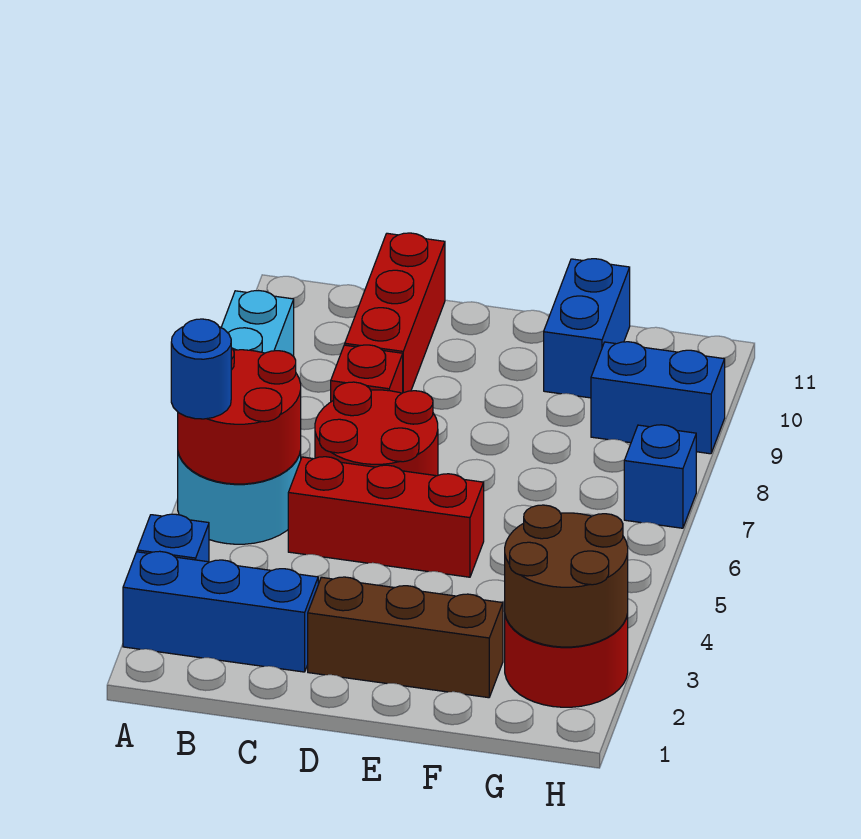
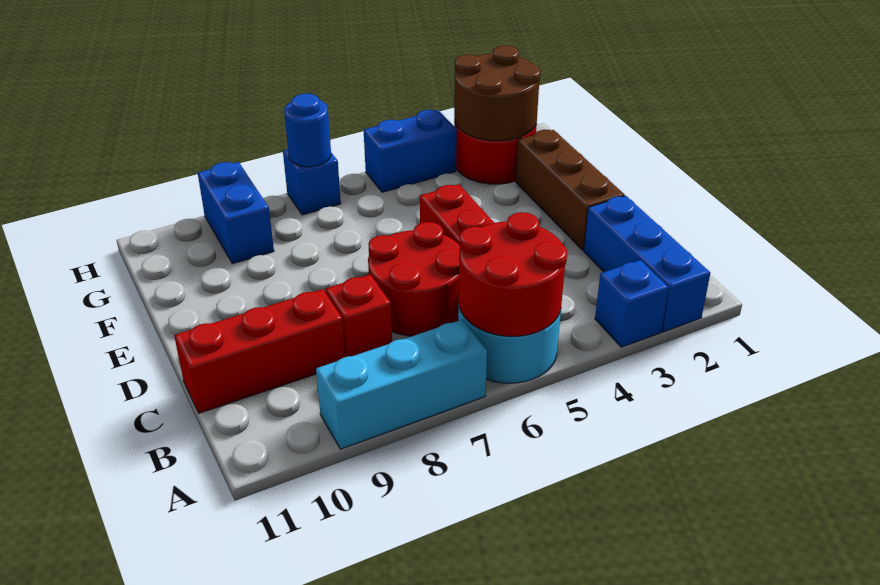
blue round brick A5 level 3 -> blue round brick H7 level 2
blue brick F10:F11 level 1 -> blue brick H4:H5 level 1

